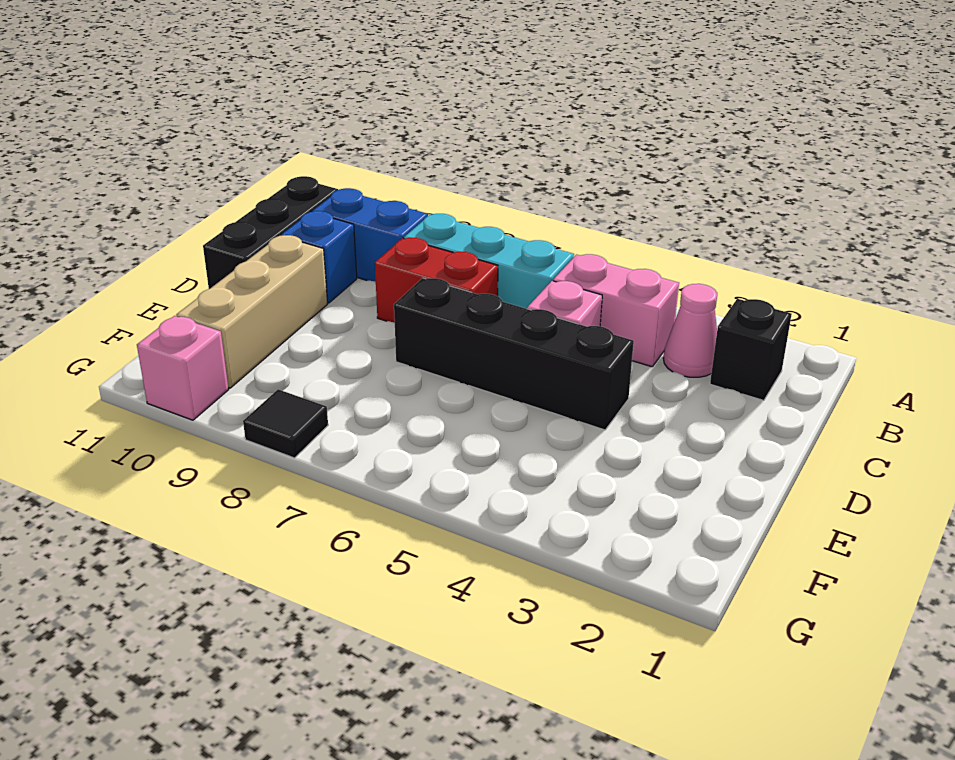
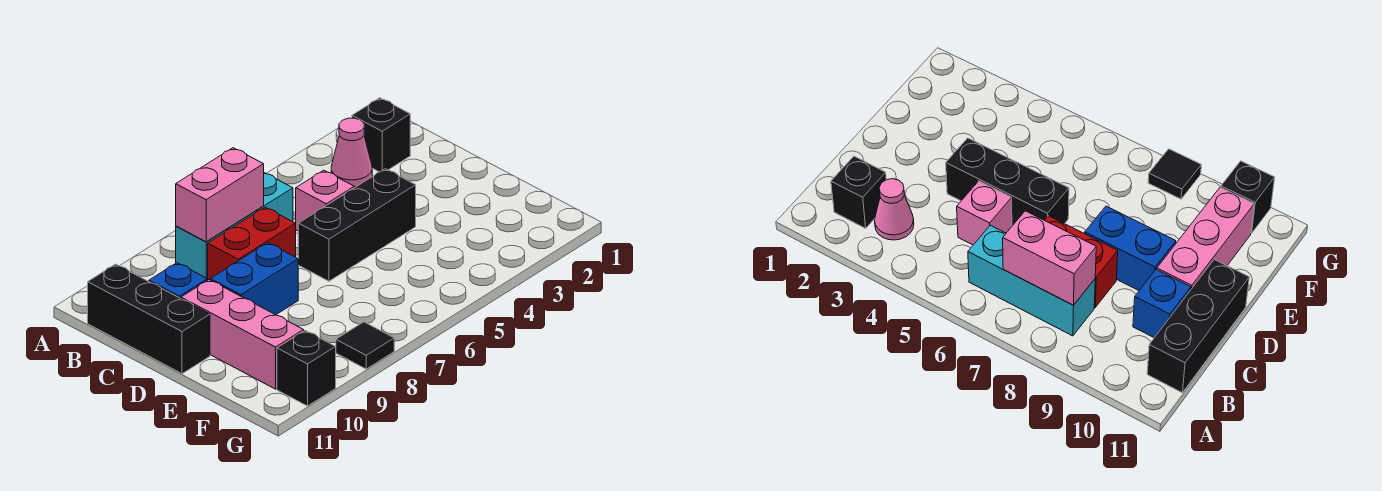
pink brick B4:B5 level 1 -> pink brick B7:B8 level 2
blue brick B9:B10 level 1 -> blue brick D8:D9 level 1
black brick D4:D7 level 1 -> black brick D4:D6 level 1
tan brick D10:F10 level 1 -> pink brick D10:F10 level 1
pink brick G10 level 1 -> black brick G10 level 1

